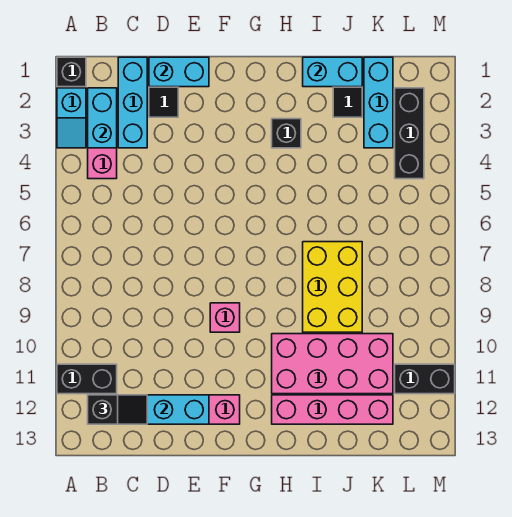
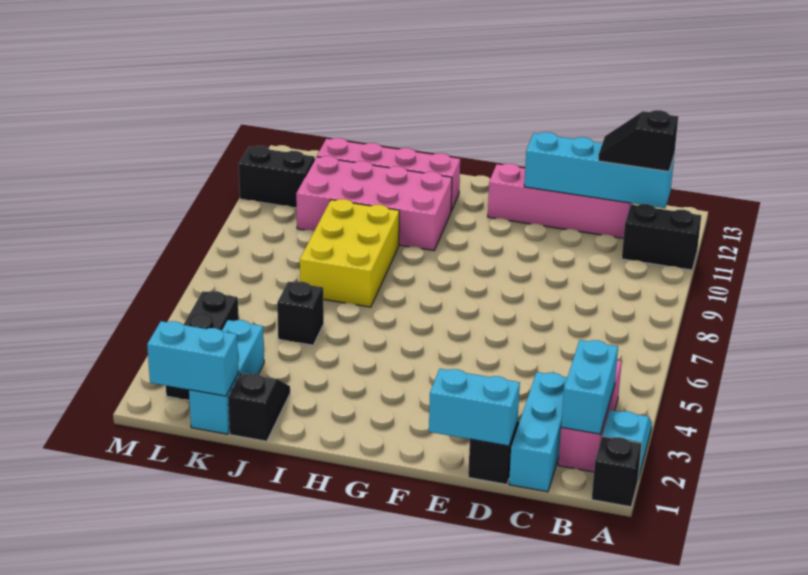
pink brick F9 level 1 -> none
black brick H3 level 1 -> black brick J5 level 1
cyan brick I1:J1 level 2 -> cyan brick K1:L1 level 2

